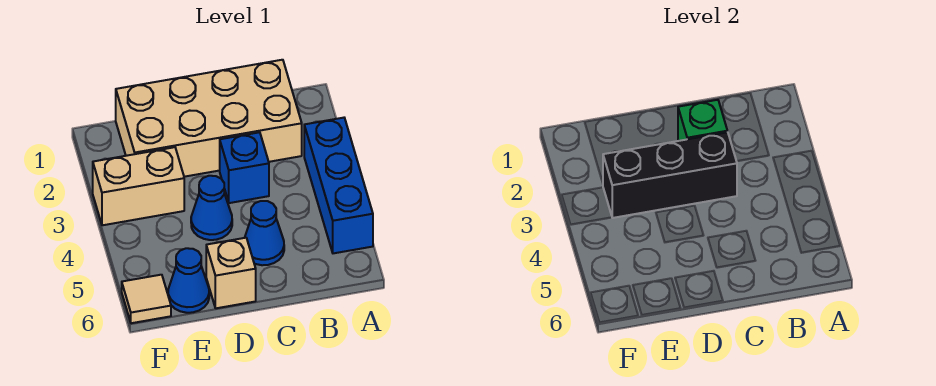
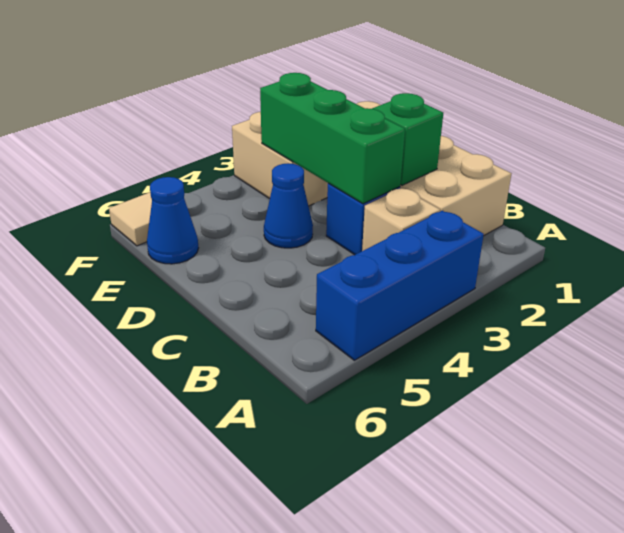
black brick C3:E3 level 2 -> green brick C3:E3 level 2
blue cone C5 level 1 -> none
tan brick D6 level 1 -> tan brick B3 level 1

